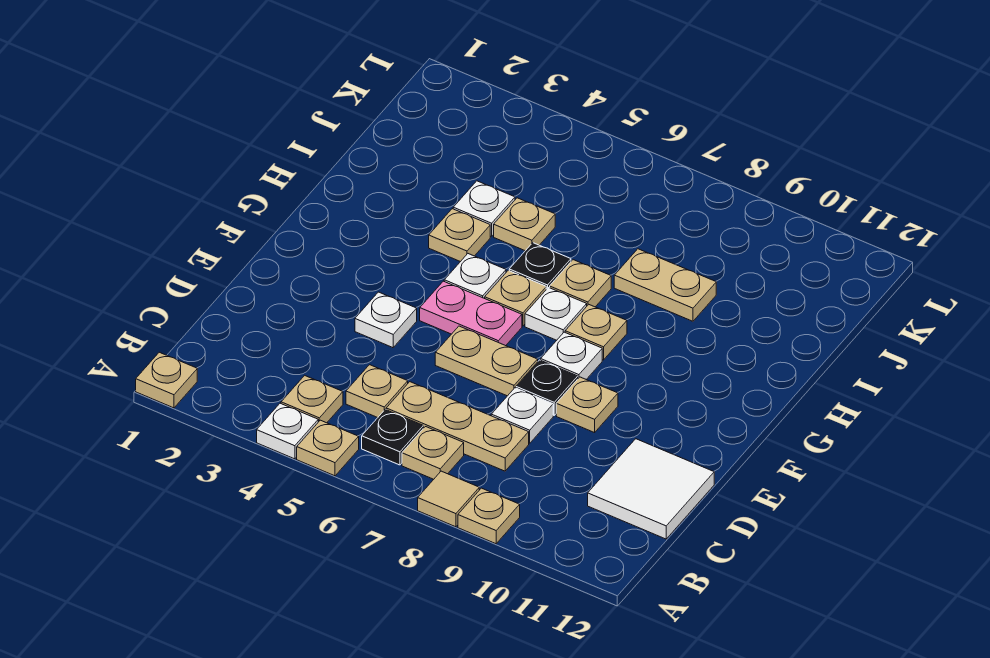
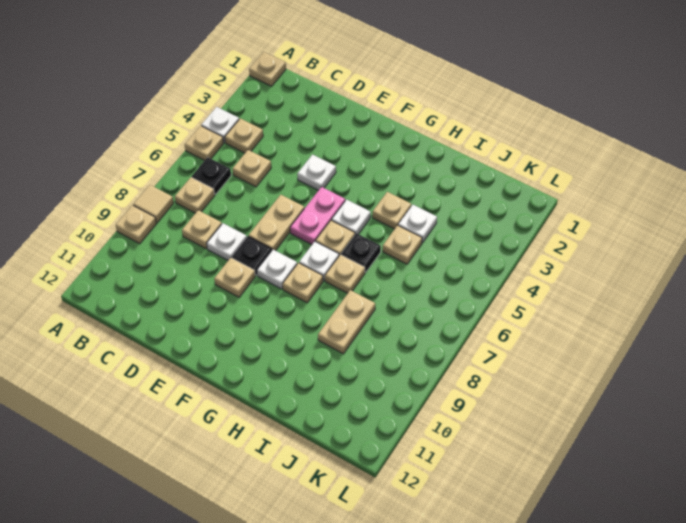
tan plate C6:C8 level 1 -> tan plate C8 level 1
white tile C11:D12 level 1 -> none

